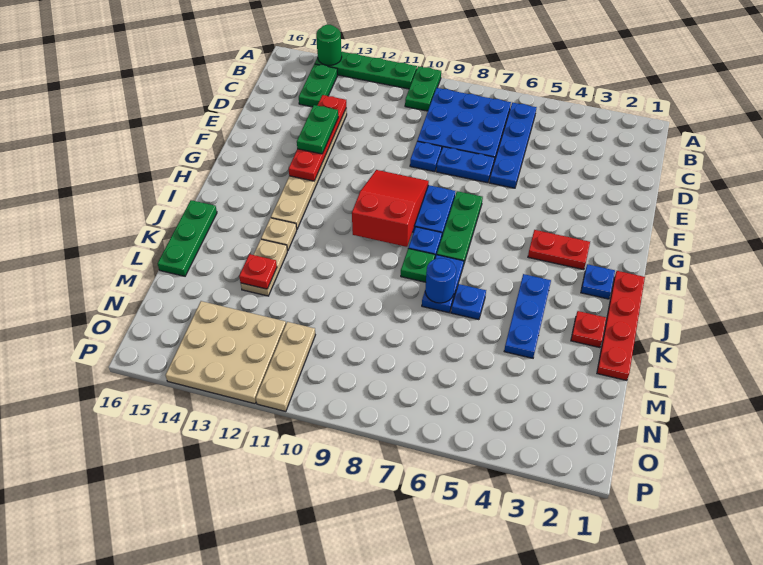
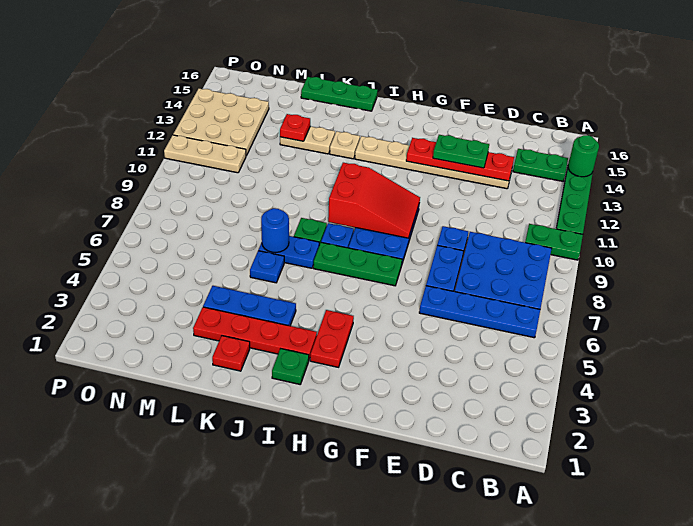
red plate I1:L1 level 1 -> red plate I3:L3 level 1
blue plate I2 level 1 -> green plate I2 level 1

